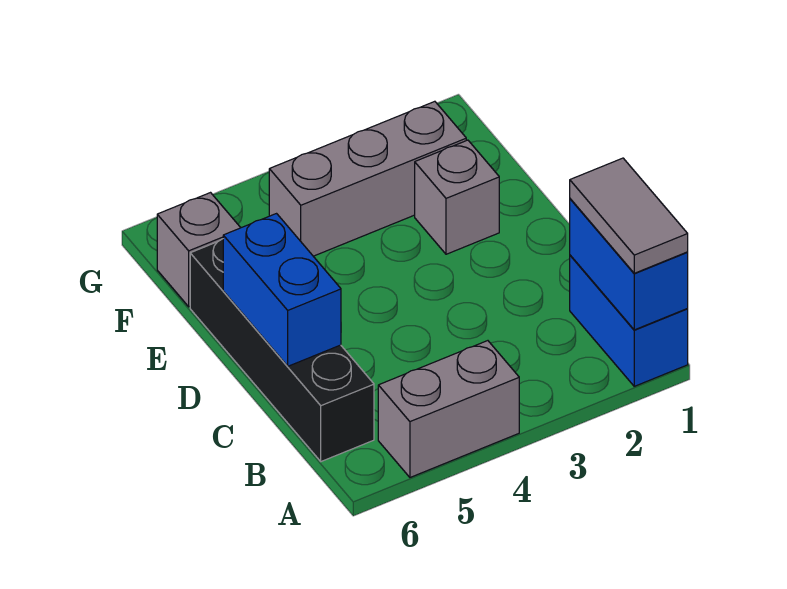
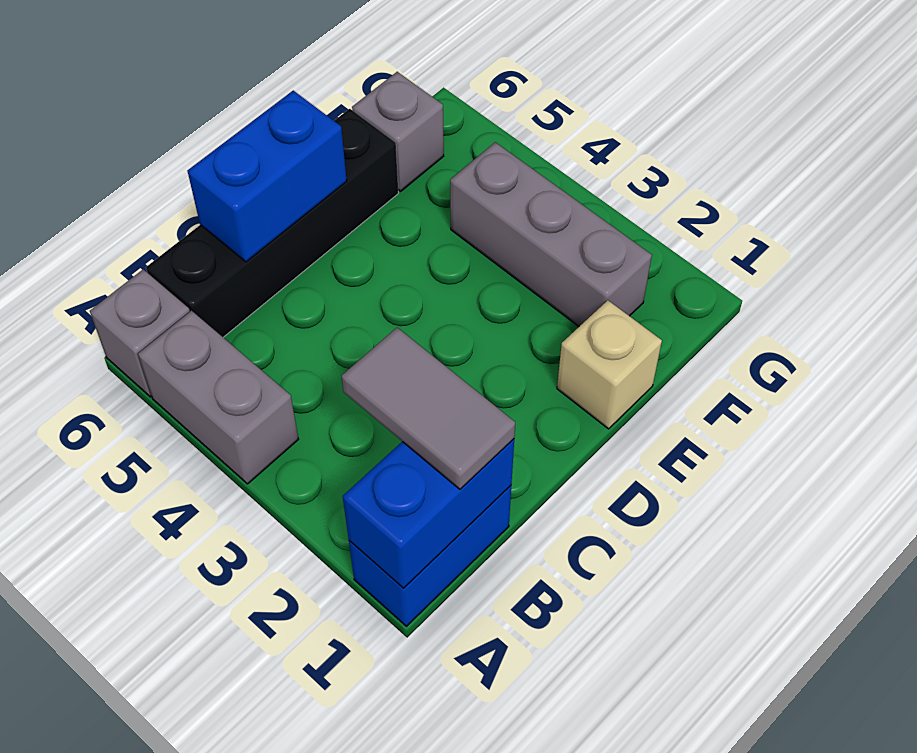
grey tile A1:B1 level 3 -> grey tile B1:B2 level 3
none -> tan brick E1 level 1
grey brick E2 level 1 -> grey brick A6 level 1

